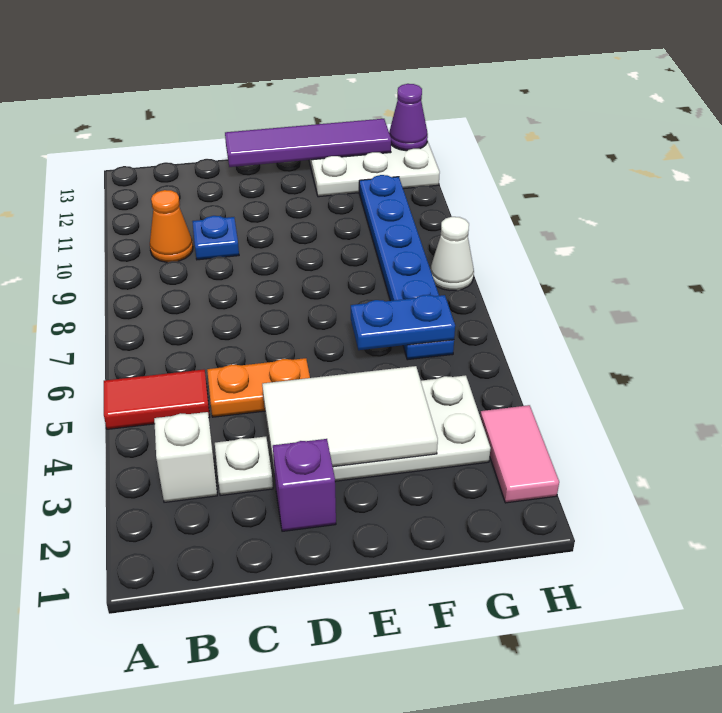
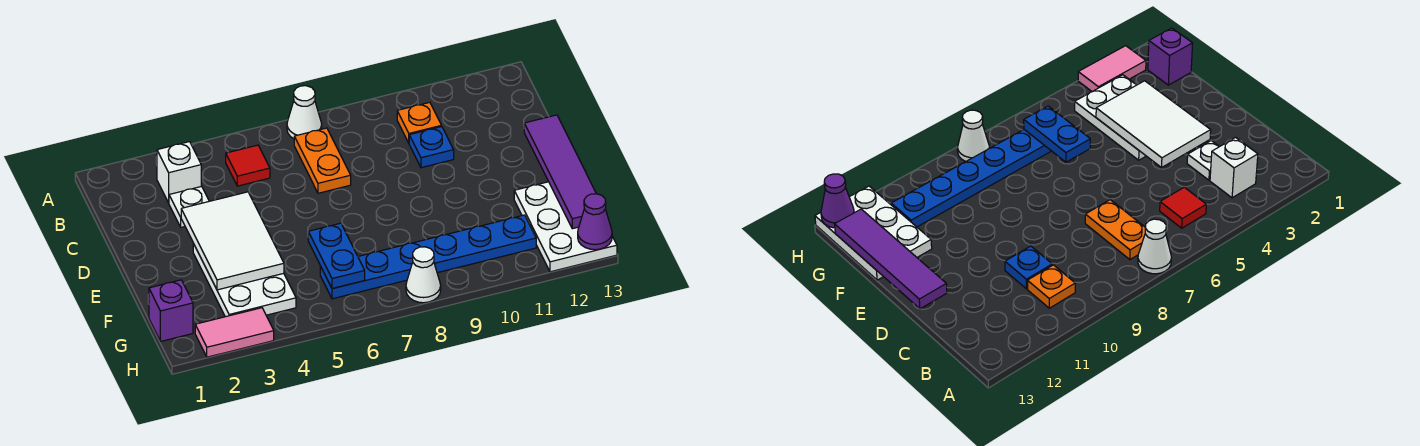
red tile A5:B5 level 1 -> red tile B5 level 1
none -> white cone A7 level 1
orange cone B10 level 1 -> orange plate B10 level 1
orange plate C5:D5 level 1 -> orange plate B7:C7 level 1
purple brick D2 level 1 -> purple brick G1 level 1

